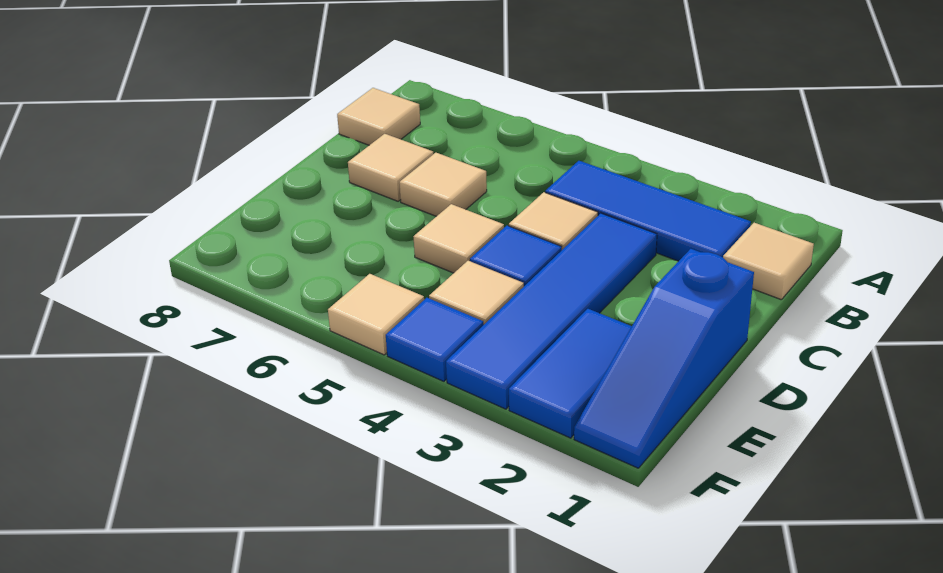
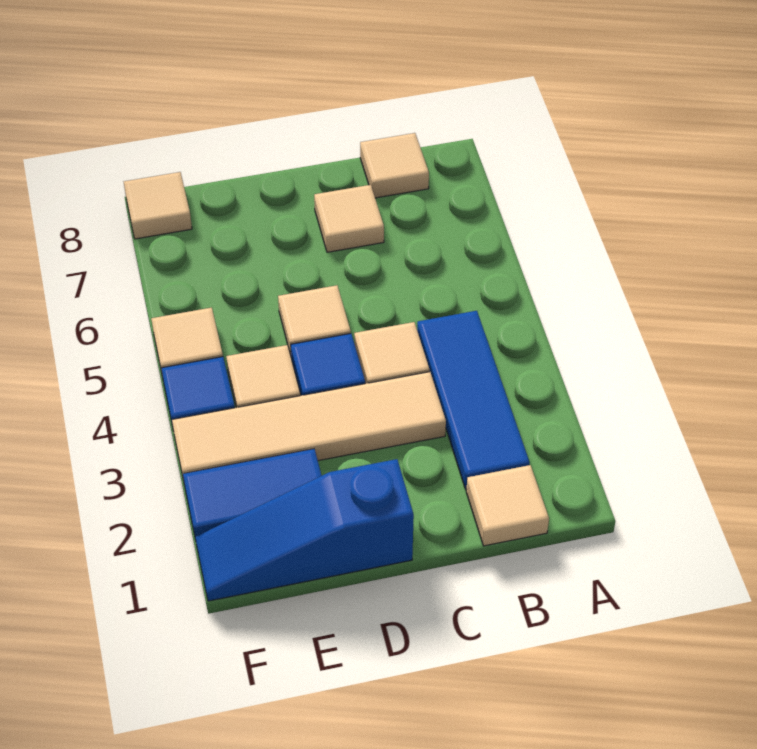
blue tile C3:F3 level 1 -> tan tile C3:F3 level 1
tan tile C6 level 1 -> tan tile F8 level 1

